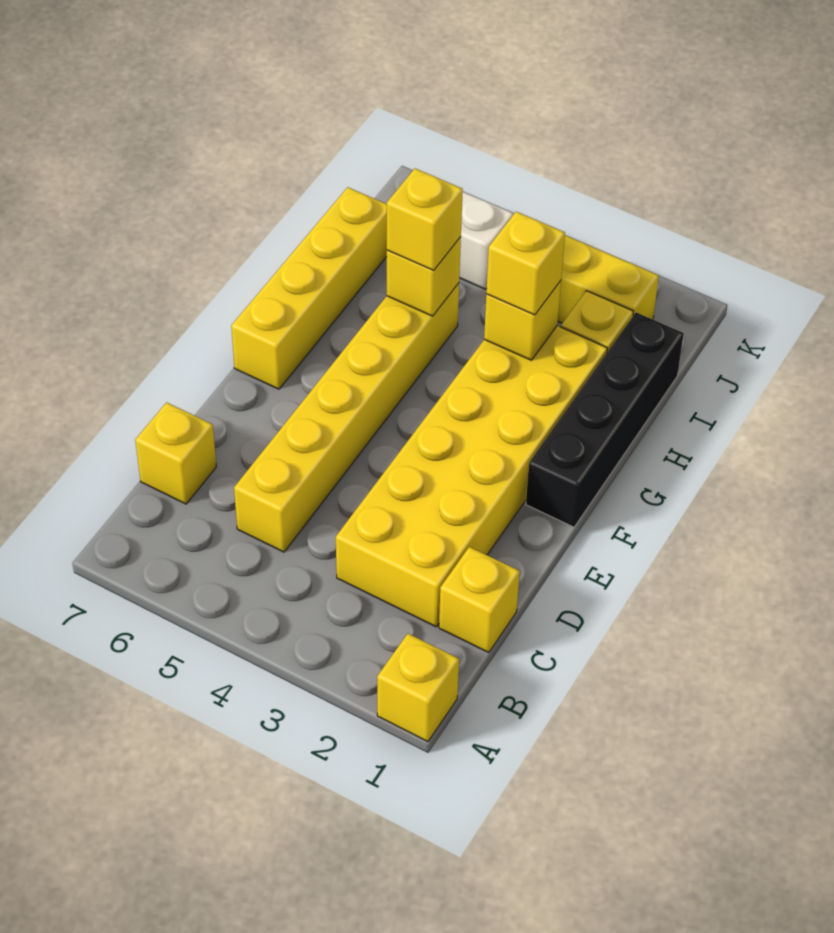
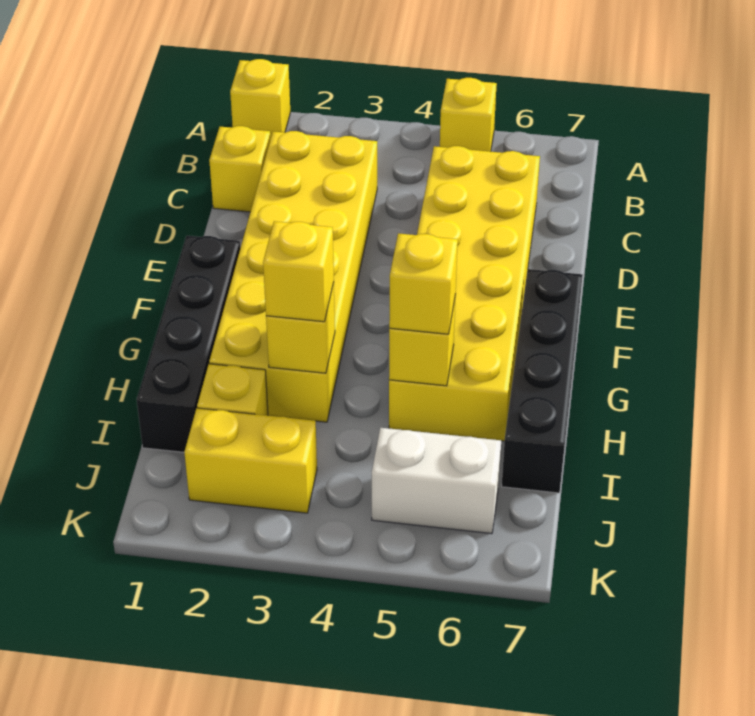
yellow brick C5:H5 level 1 -> yellow brick C5:H6 level 1
yellow brick C7 level 1 -> yellow brick A5 level 1
yellow brick F7:I7 level 1 -> black brick F7:I7 level 1

